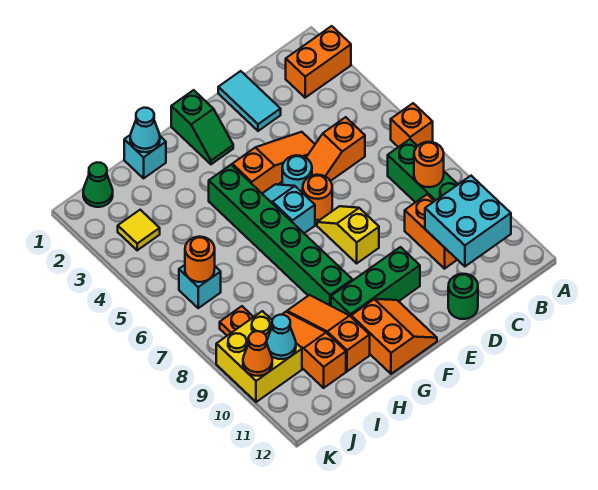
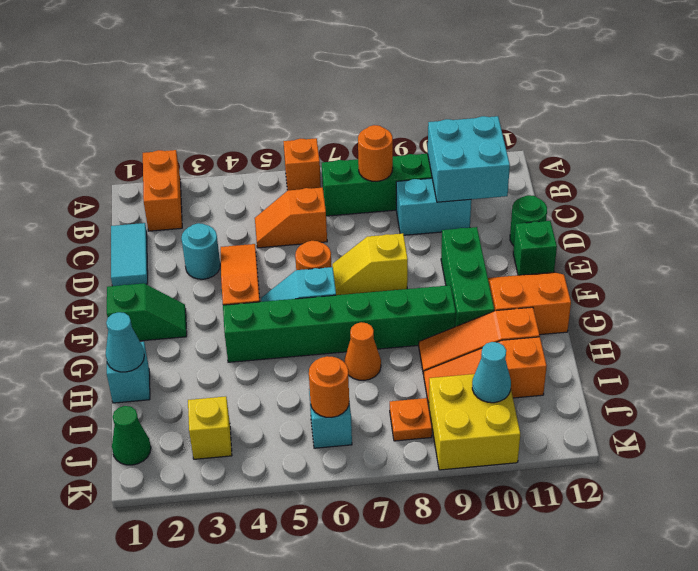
orange slope C5:D5 level 1 top C -> orange slope C5:C6 level 1 top 6
orange brick C9:C10 level 1 -> cyan brick C9:C10 level 1
cyan tile D1:D2 level 1 -> cyan tile C1:D1 level 1
cyan round brick E5 level 1 -> cyan round brick D3 level 1
none -> green brick E12 level 1
yellow tile J3 level 1 -> yellow brick J3 level 1
orange cone K10 level 2 -> orange cone H7 level 1

